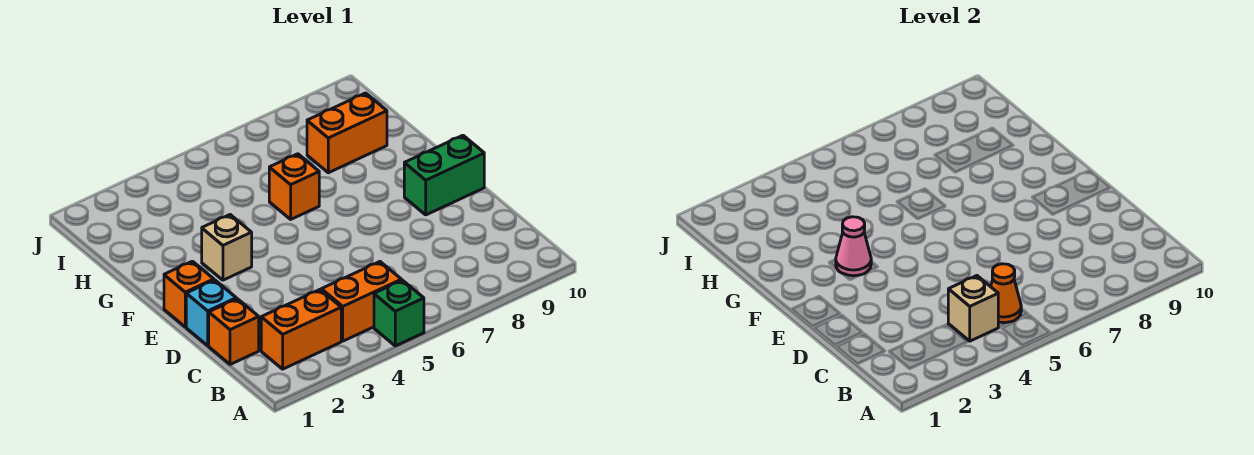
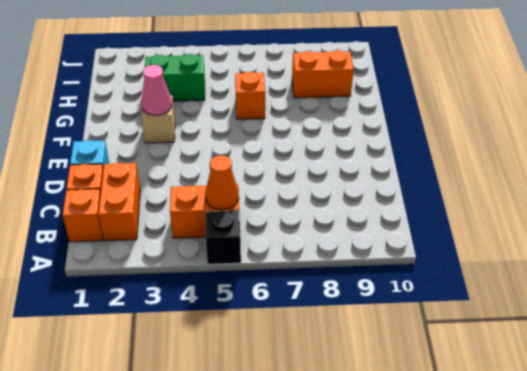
green brick A5 level 1 -> black brick A5 level 1
orange brick B2:B3 level 1 -> orange brick B2:C2 level 1
tan brick B4 level 2 -> none
orange brick E1 level 1 -> orange brick B1 level 1
green brick E9:E10 level 1 -> green brick H3:H4 level 1

